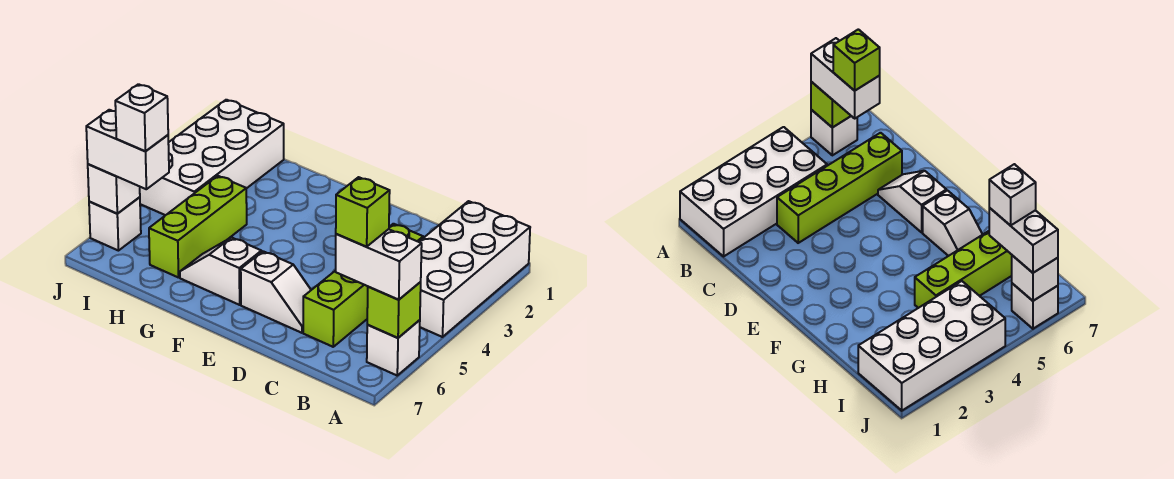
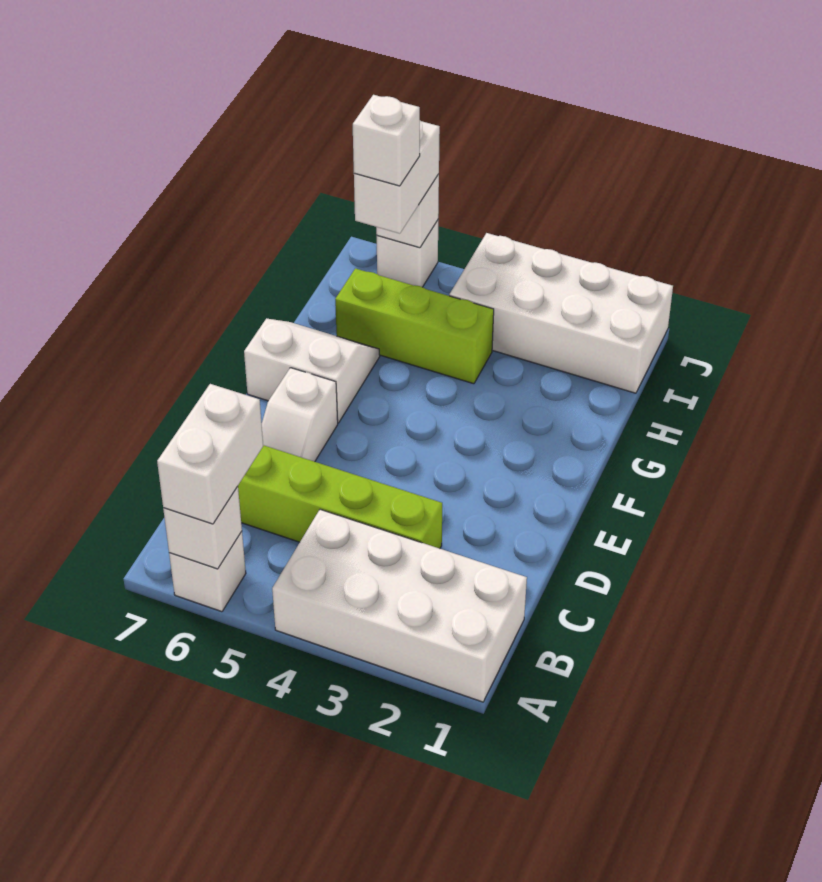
lime brick A6 level 2 -> white brick A6 level 2
lime brick B6 level 4 -> none
white slope F6:G6 level 1 top F -> white slope F6:G7 level 1 top F

